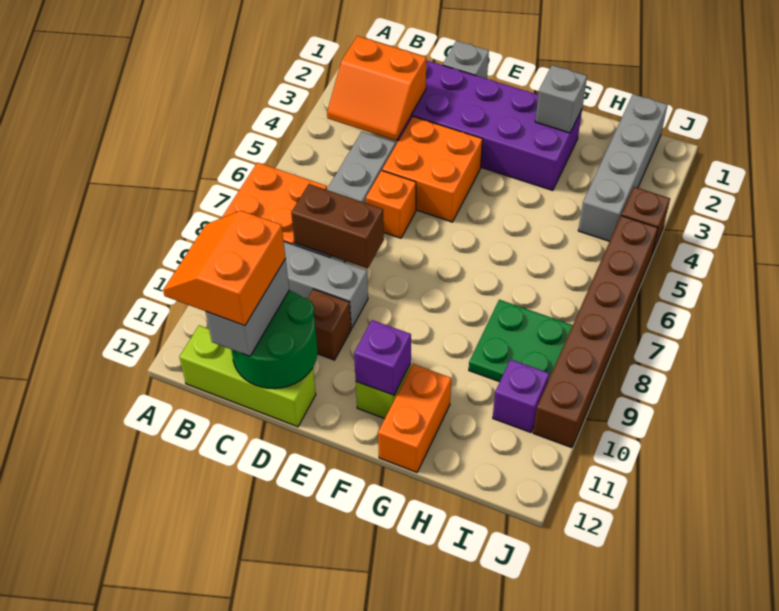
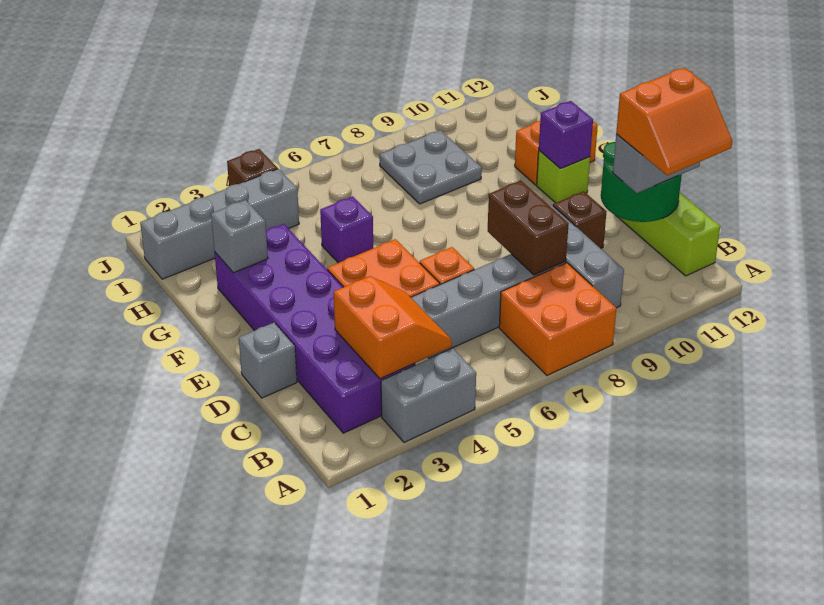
none -> grey brick A3:A4 level 1
green plate H8:I9 level 1 -> grey plate H8:I9 level 1
purple brick I10 level 1 -> purple brick G5 level 1
brown brick J5:J10 level 1 -> none

